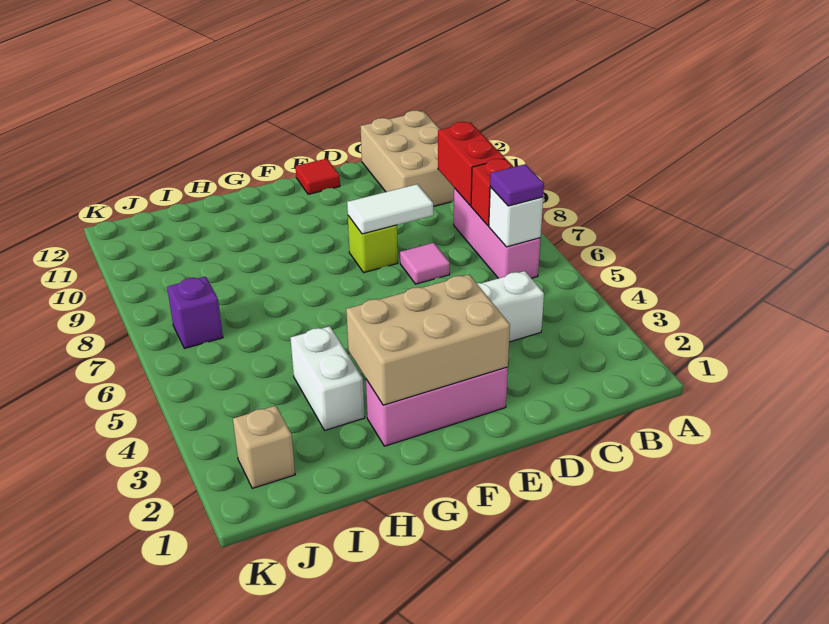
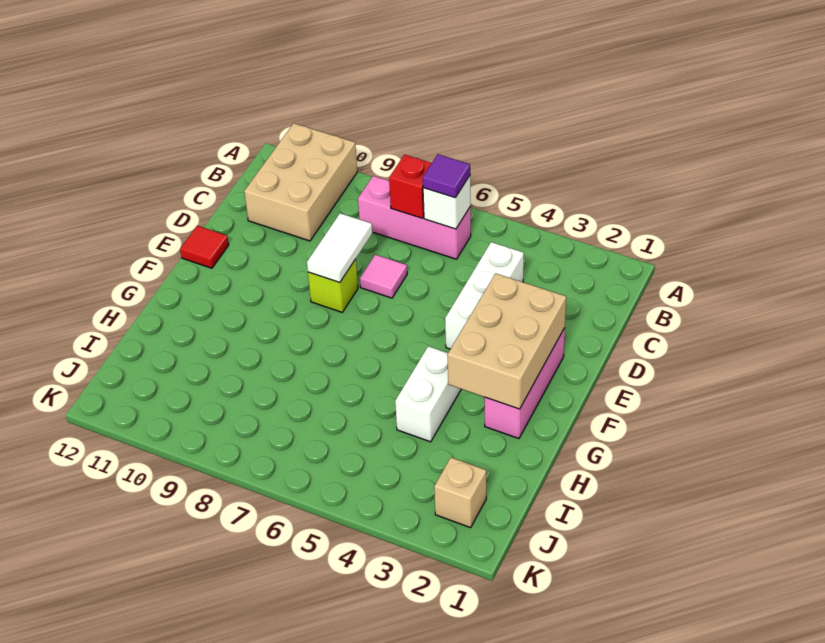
red brick B8:B9 level 2 -> none
tan brick B10:C12 level 1 -> tan brick A10:C11 level 1
white brick H3:H4 level 1 -> white brick G4:H4 level 1
purple brick J7 level 1 -> none

